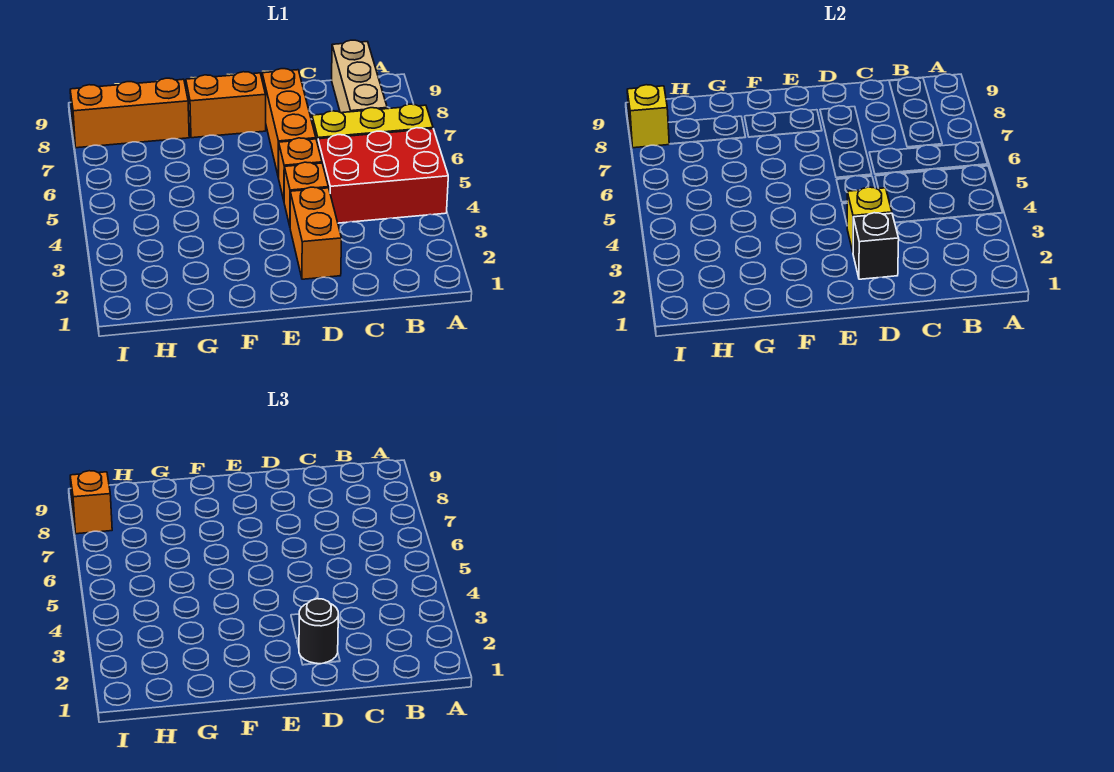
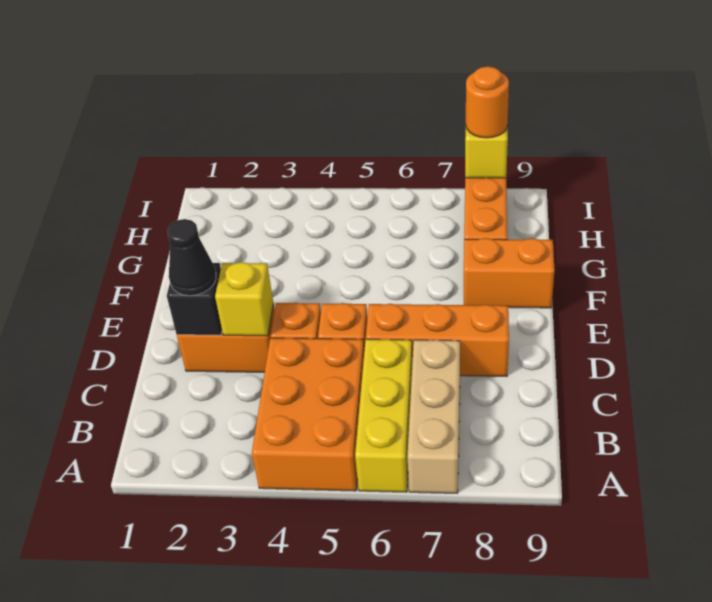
red brick A4:C5 level 1 -> orange brick A4:C5 level 1
tan brick B7:B9 level 1 -> tan brick A7:C7 level 1
black round brick D2 level 3 -> black cone D2 level 3
orange brick E8:F8 level 1 -> orange brick F8:F9 level 1
orange brick I8 level 3 -> orange round brick I8 level 3

